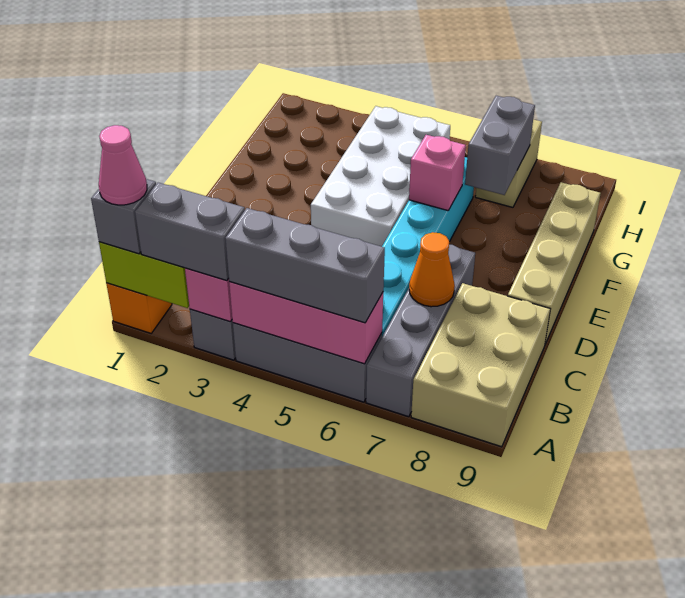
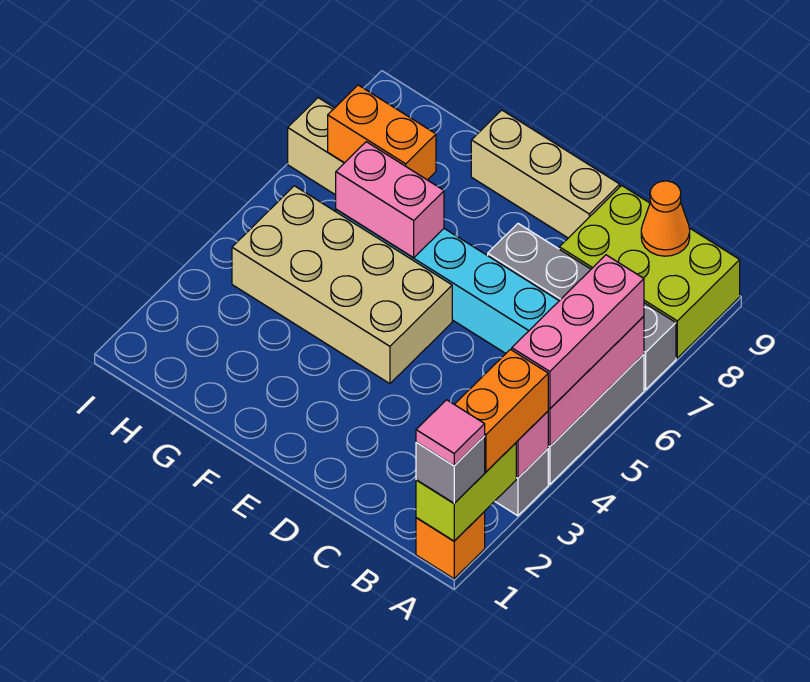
pink cone A1 level 4 -> pink tile A1 level 4
grey brick A2:A3 level 3 -> orange brick A2:A3 level 3
grey brick A4:A6 level 3 -> pink brick A4:A6 level 3
tan brick A8:C9 level 1 -> lime brick A8:C9 level 1
orange cone C7 level 2 -> orange cone B9 level 2
tan brick D9:G9 level 1 -> tan brick D9:F9 level 1
white brick E4:H5 level 1 -> tan brick E4:H5 level 1
pink brick F6 level 2 -> pink brick F6:G6 level 2
grey brick G7:H7 level 2 -> orange brick G7:H7 level 2

